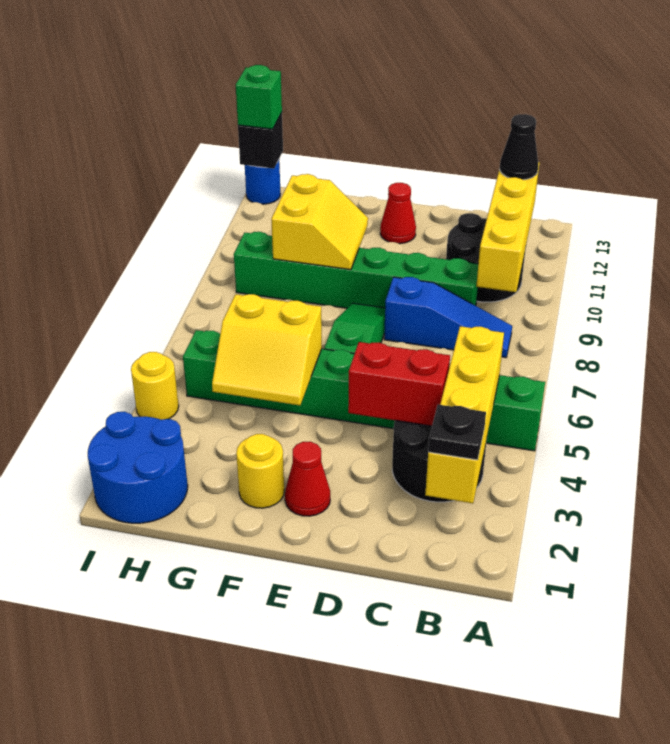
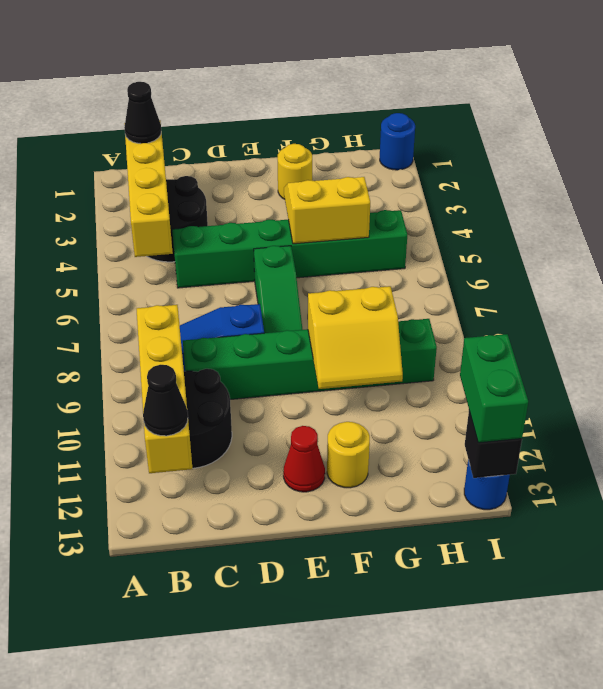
green brick A5:H5 level 1 -> green brick C5:H5 level 1
black plate B2 level 3 -> black cone B2 level 3
red brick C4:D4 level 2 -> none
red cone E2 level 1 -> none
yellow slope F9:G10 level 2 top G -> yellow slope F9:G10 level 2 top 9
blue round brick H1:I2 level 1 -> blue round brick I1 level 1
yellow round brick I4 level 1 -> yellow round brick F12 level 1
green brick I13 level 3 -> green brick I12:I13 level 3

